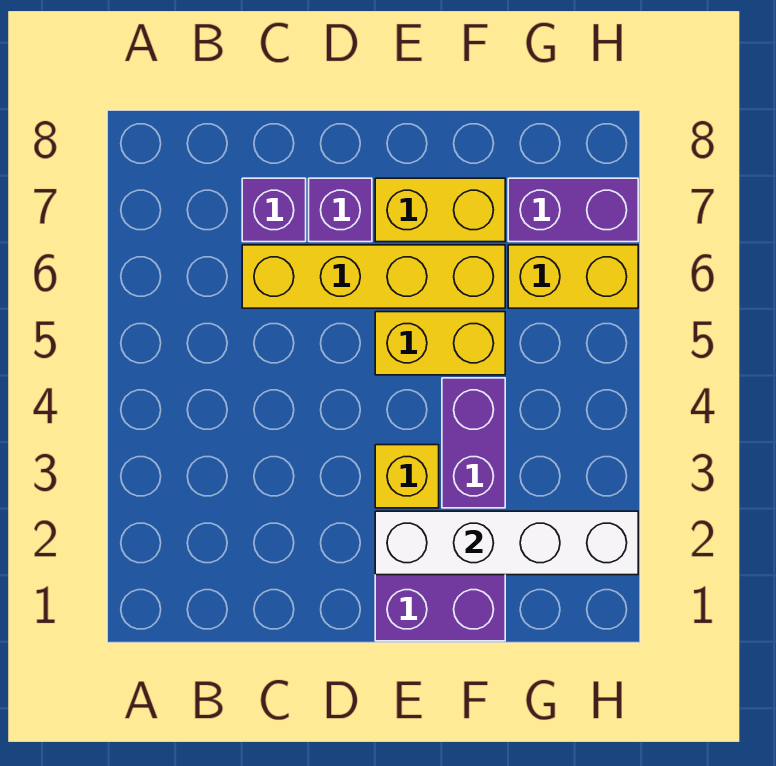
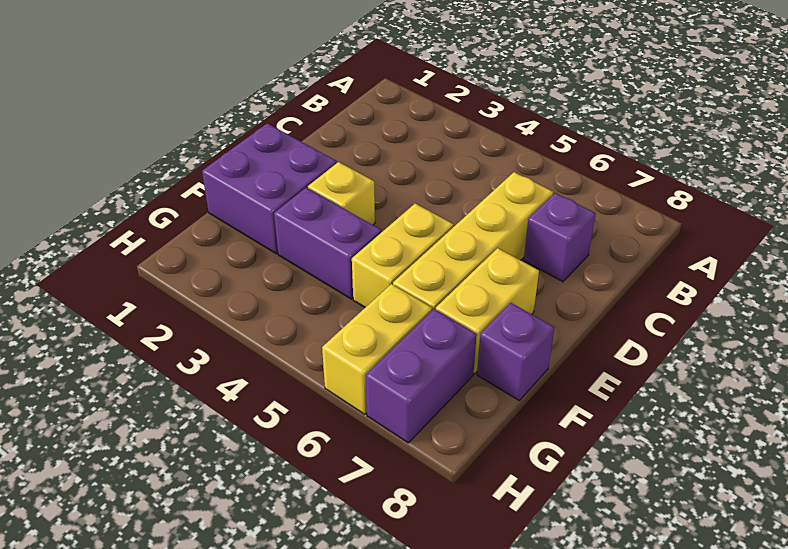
purple brick D7 level 1 -> purple brick F8 level 1
white brick E2:H2 level 2 -> none

